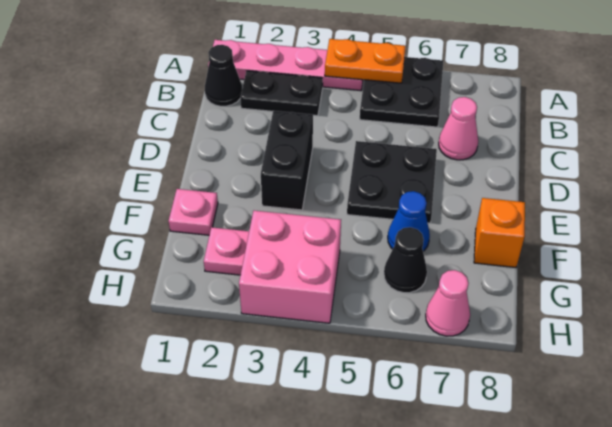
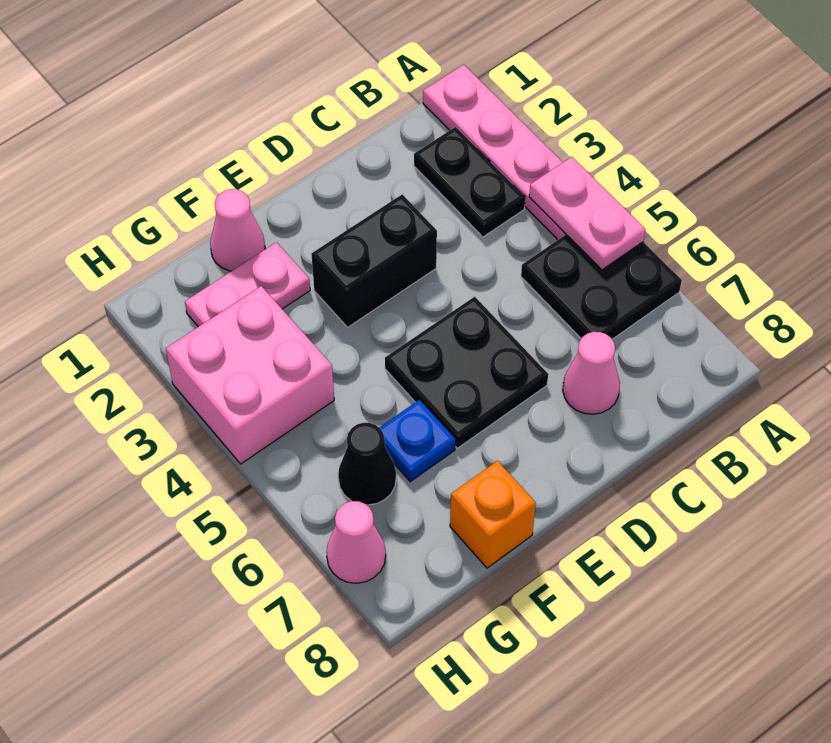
orange plate A4:A5 level 2 -> pink plate A4:A5 level 2
black cone B1 level 1 -> none
pink plate F1 level 1 -> pink cone F1 level 1
blue cone F6 level 1 -> blue plate F6 level 1
pink plate G2 level 1 -> pink plate F2:G2 level 1

